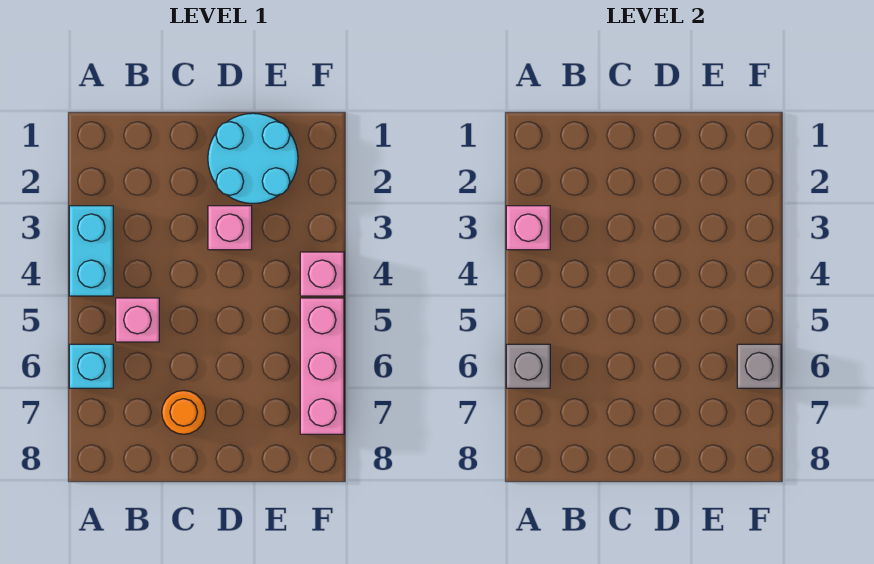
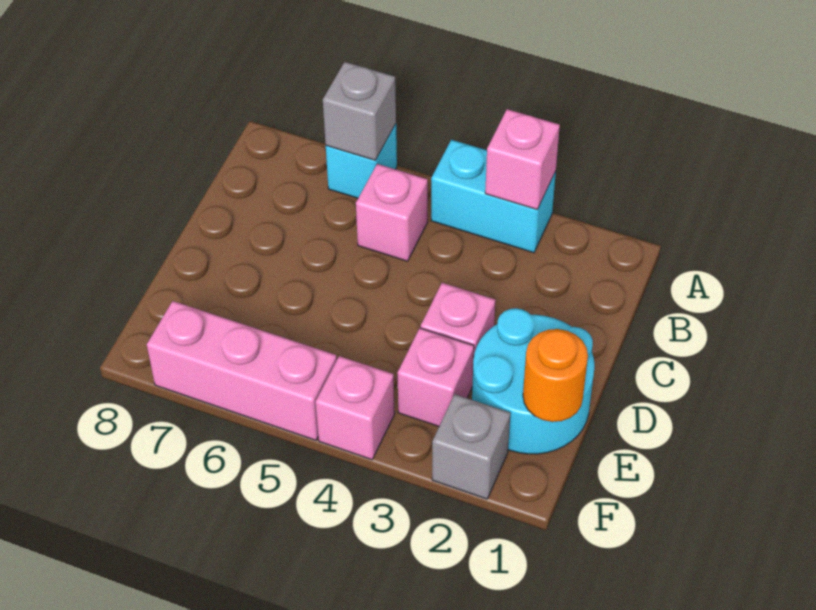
orange round brick C7 level 1 -> orange round brick E1 level 2
none -> pink brick E3 level 1
grey brick F6 level 2 -> grey brick F2 level 1

